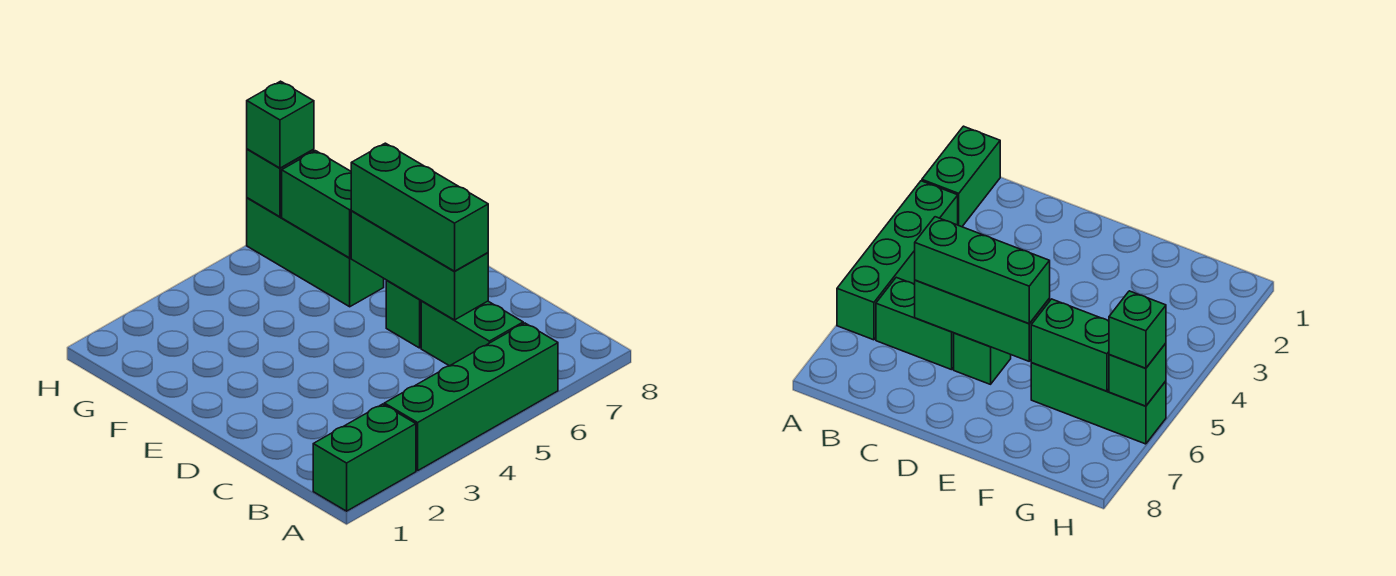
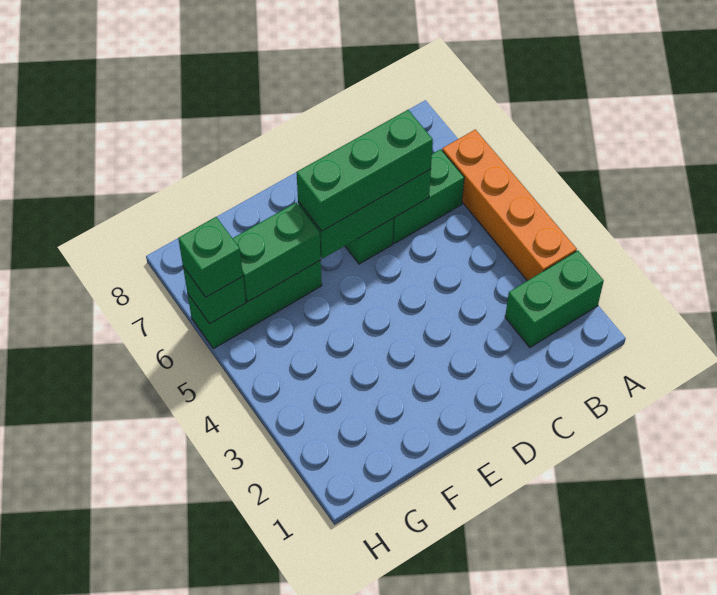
green brick A1:A2 level 1 -> green brick A2:B2 level 1
green brick A3:A6 level 1 -> orange brick A3:A6 level 1

